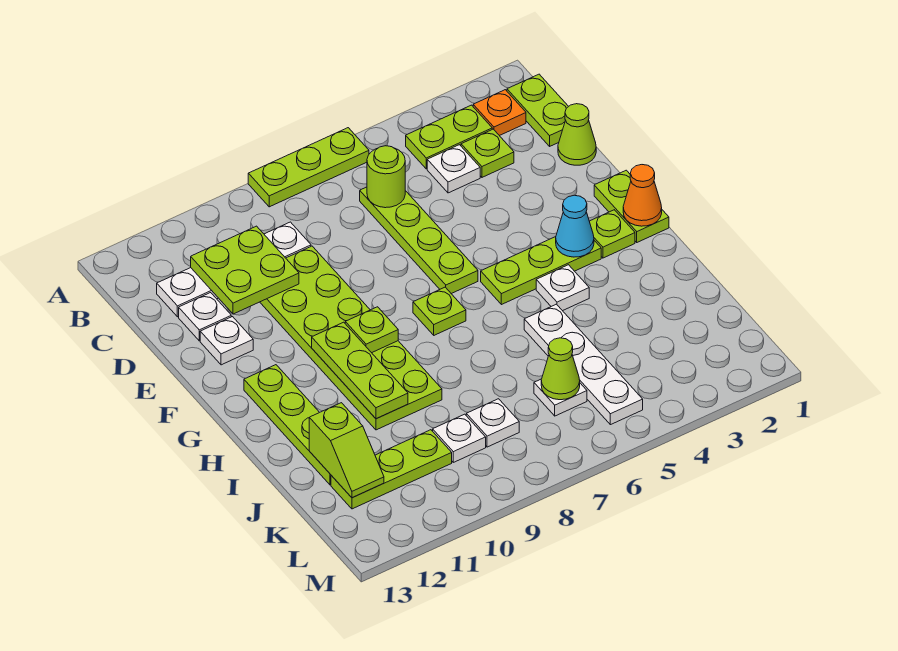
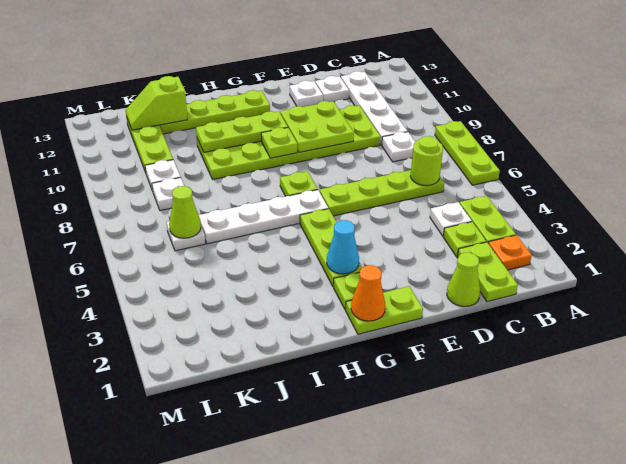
lime plate B1:C1 level 1 -> lime plate C1:C2 level 1
lime plate C10:D11 level 2 -> lime plate E9:F10 level 2
white plate H4 level 1 -> white plate C8 level 1
white plate I5:L5 level 1 -> white plate G6:J6 level 1

